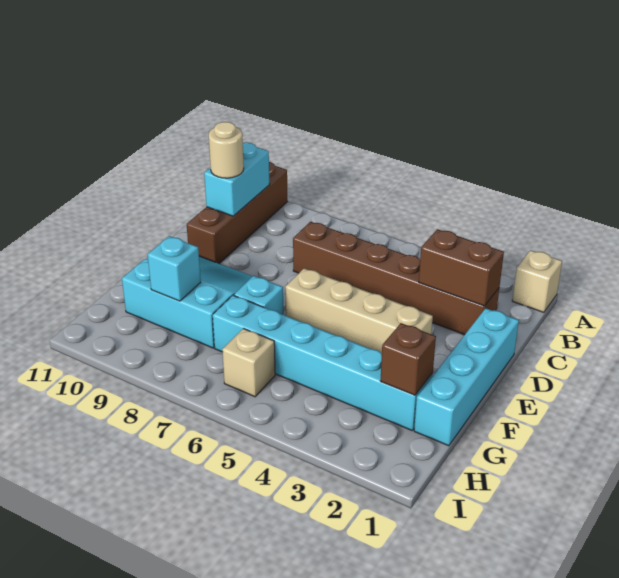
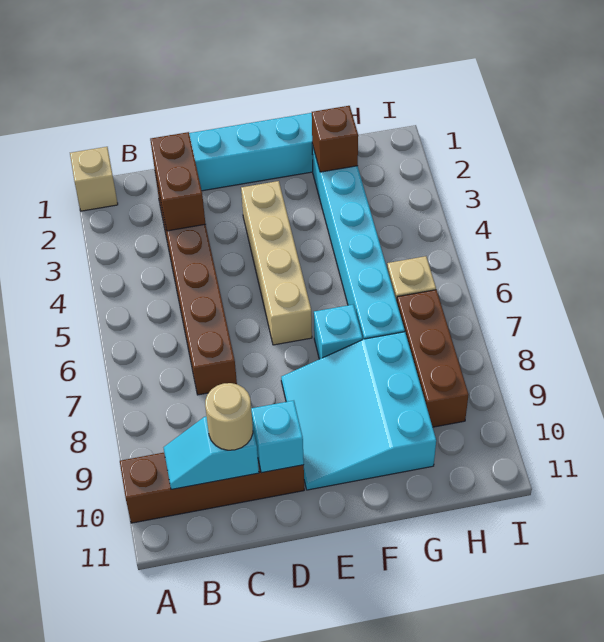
cyan brick B10:C10 level 2 -> cyan slope B10:C10 level 2 top C
cyan brick G9 level 2 -> cyan brick D10 level 2
none -> brown brick H7:H9 level 1

